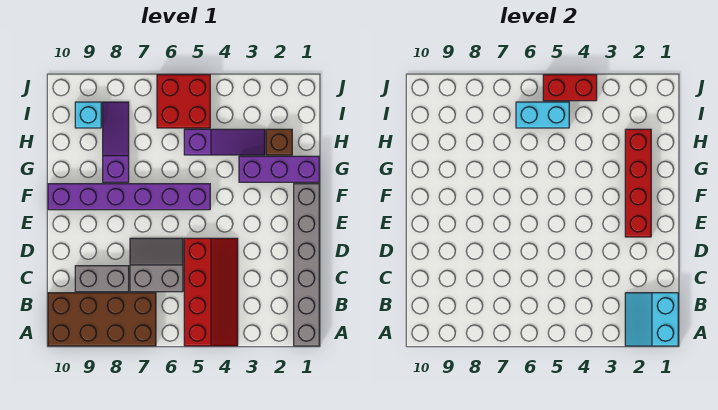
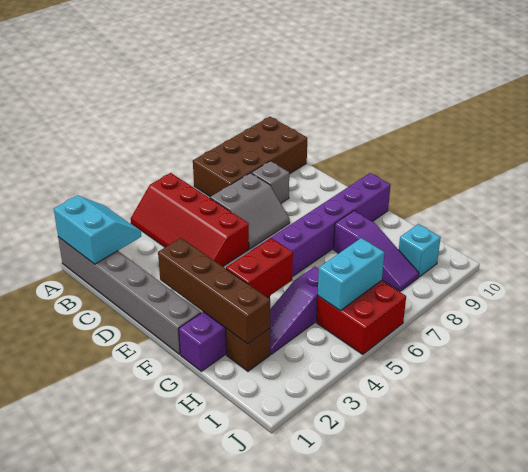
grey brick C8:C9 level 1 -> grey brick C8 level 1
red brick E2:H2 level 2 -> brown brick E2:H2 level 2
red brick J4:J5 level 2 -> red brick G3:G4 level 2

